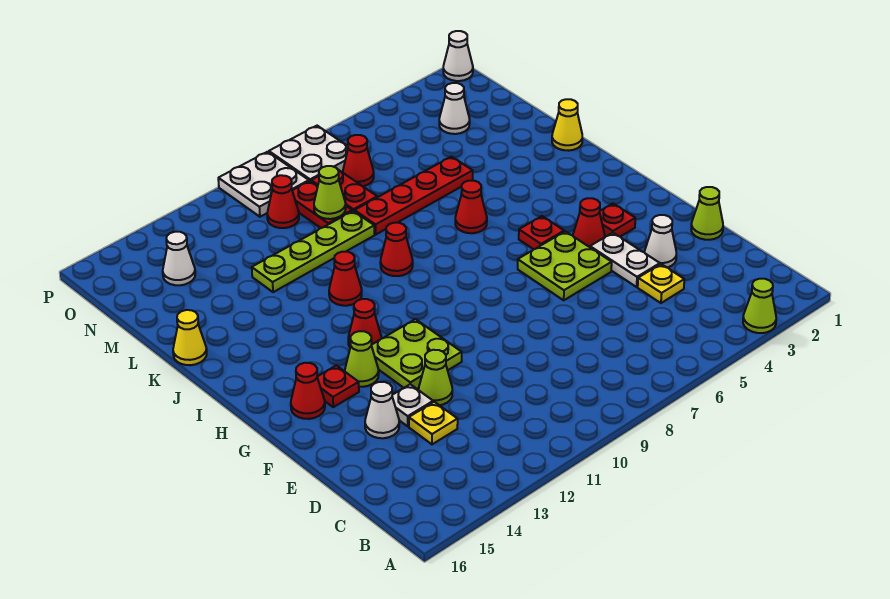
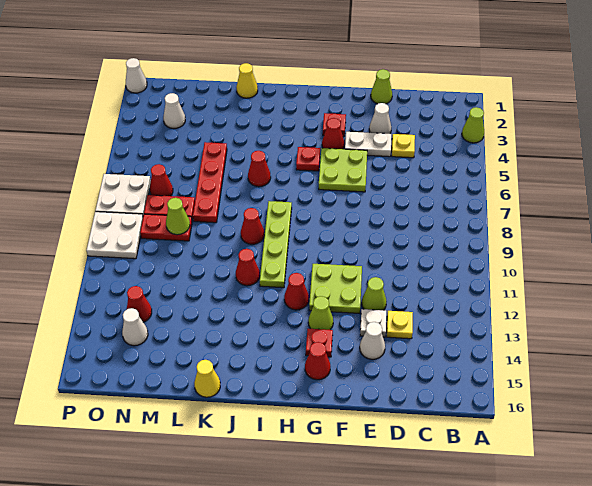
lime plate L9:L12 level 1 -> lime plate I8:I11 level 1
red cone N10 level 1 -> red cone N13 level 1

